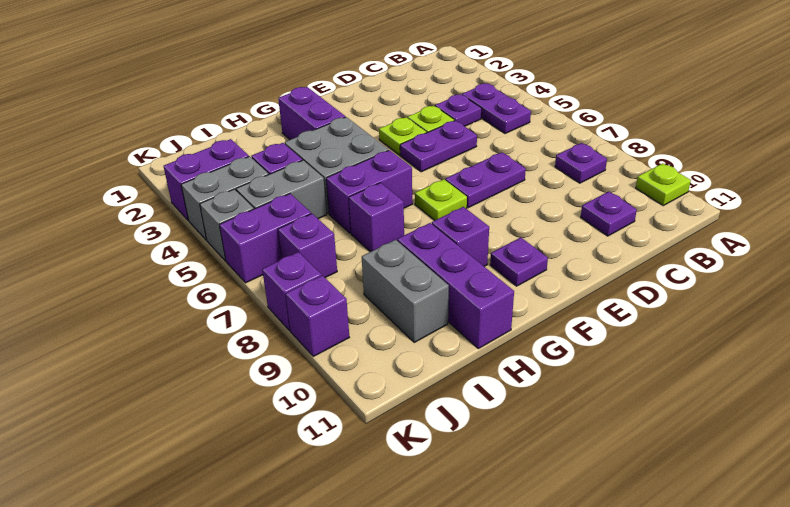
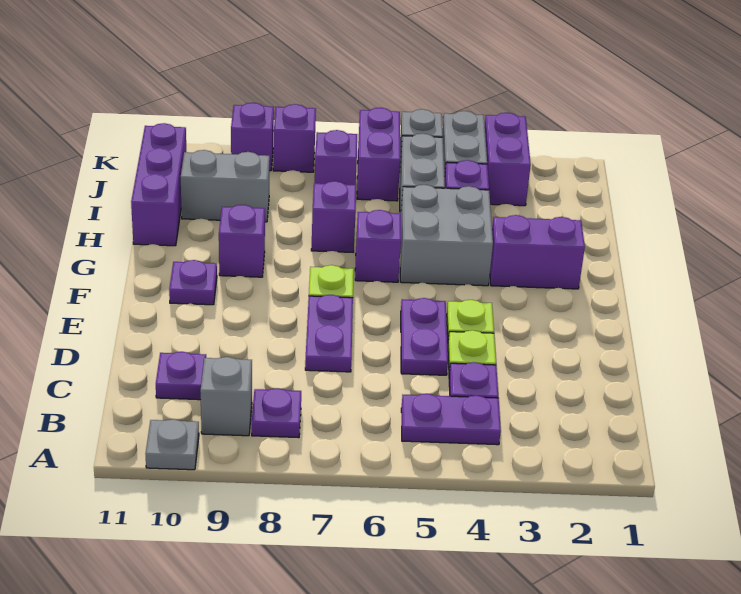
lime plate A10 level 1 -> grey plate A10 level 1
none -> grey brick B9 level 1
purple brick G6:H6 level 1 -> purple brick G6 level 1
purple brick H9:H11 level 1 -> purple brick H11:J11 level 1

